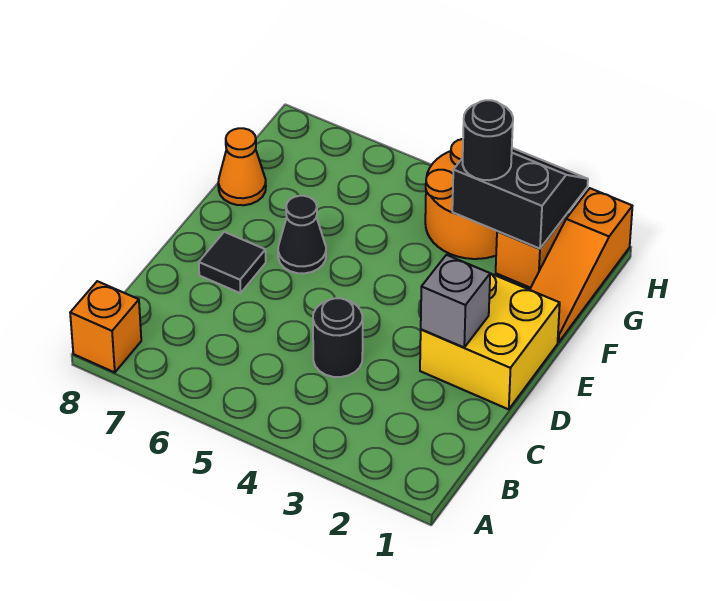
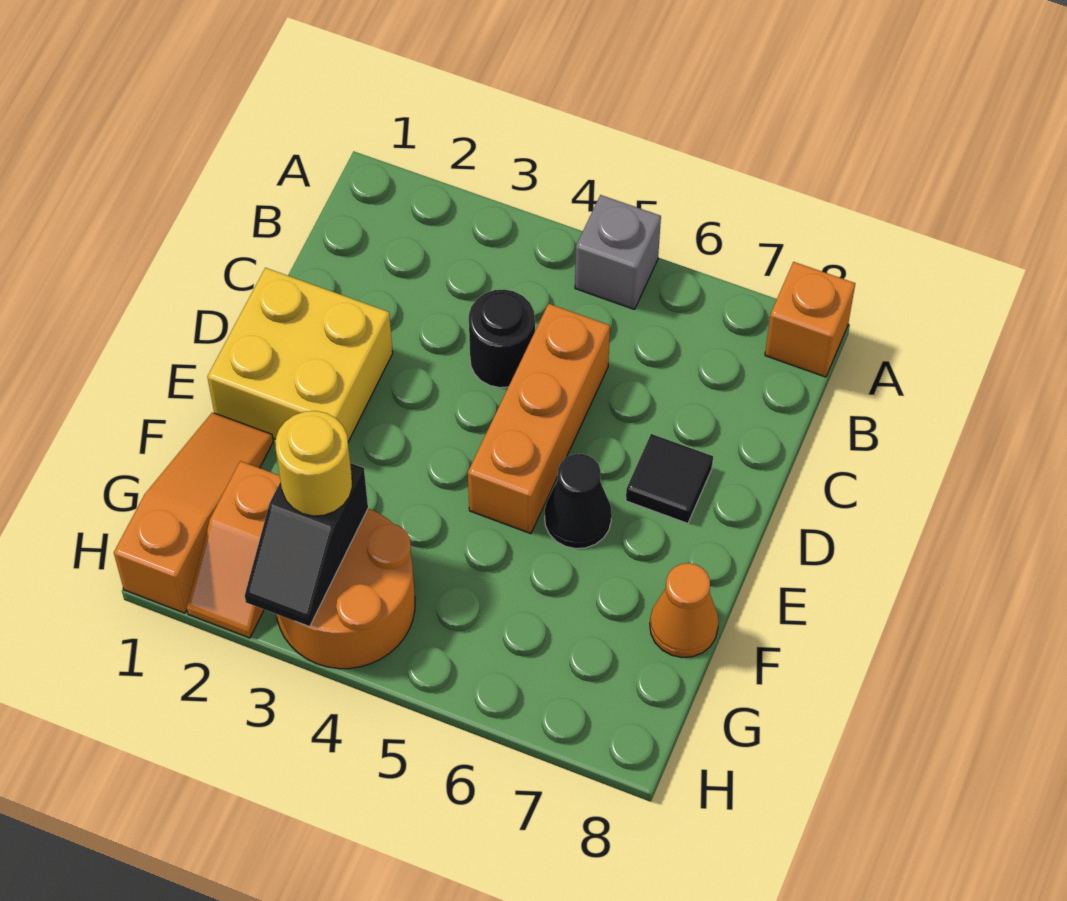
none -> orange brick C5:E5 level 1
grey brick D2 level 2 -> grey brick A5 level 1
black slope G2:H3 level 2 top G -> black slope G3:H3 level 2 top G
black round brick G3 level 3 -> yellow round brick G3 level 3

